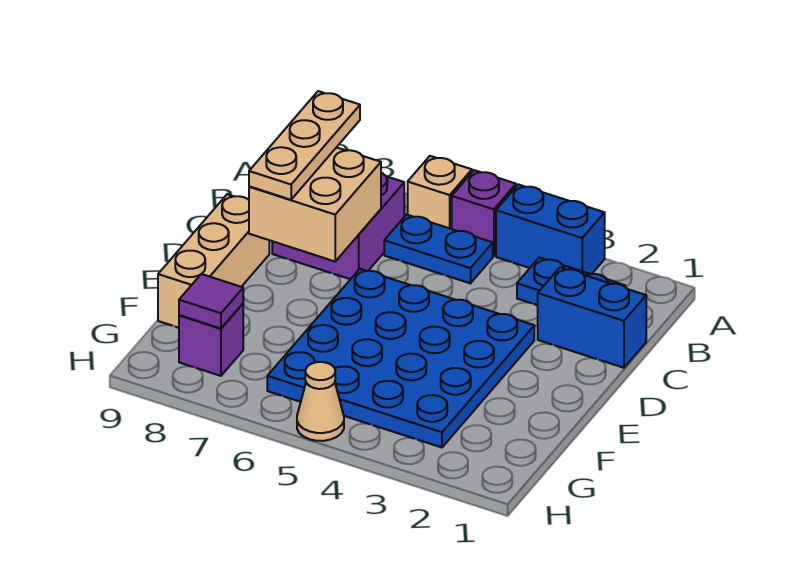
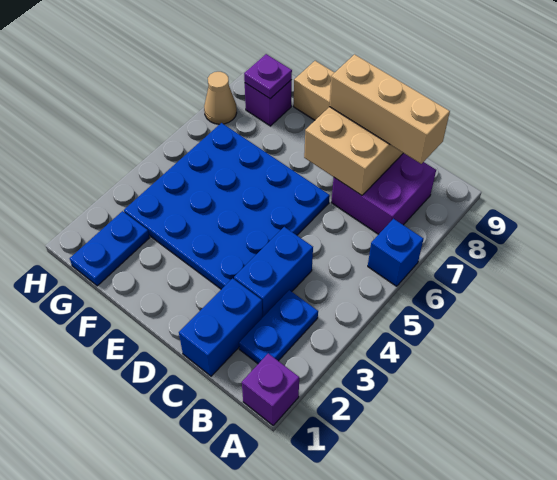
blue brick A3:A4 level 1 -> blue brick C3:C4 level 1
purple brick A5 level 1 -> purple brick A1 level 1
tan brick A6 level 1 -> blue brick A6 level 1
blue plate B5:B6 level 1 -> blue plate G1:G2 level 1
tan plate B8:D8 level 3 -> tan brick B8:D8 level 3
purple tile G8 level 2 -> purple plate G8 level 2
tan cone H5 level 1 -> tan cone H7 level 1

